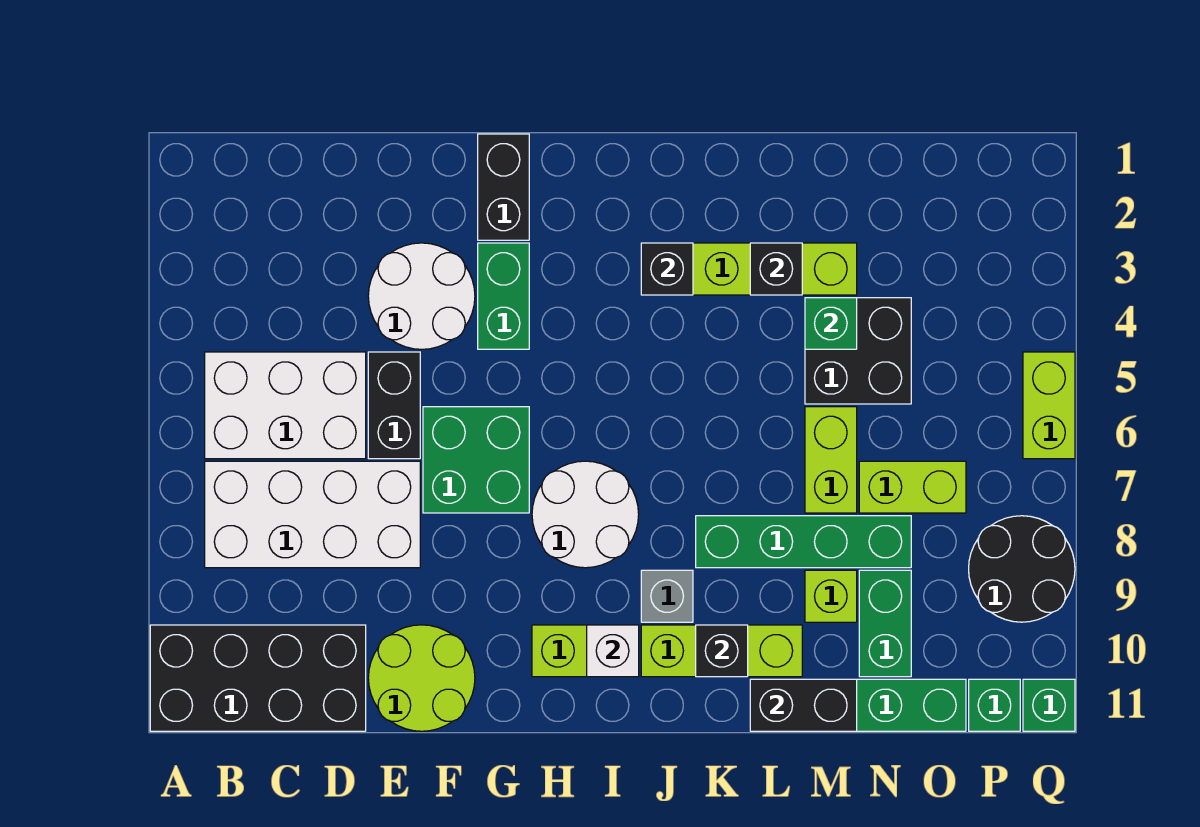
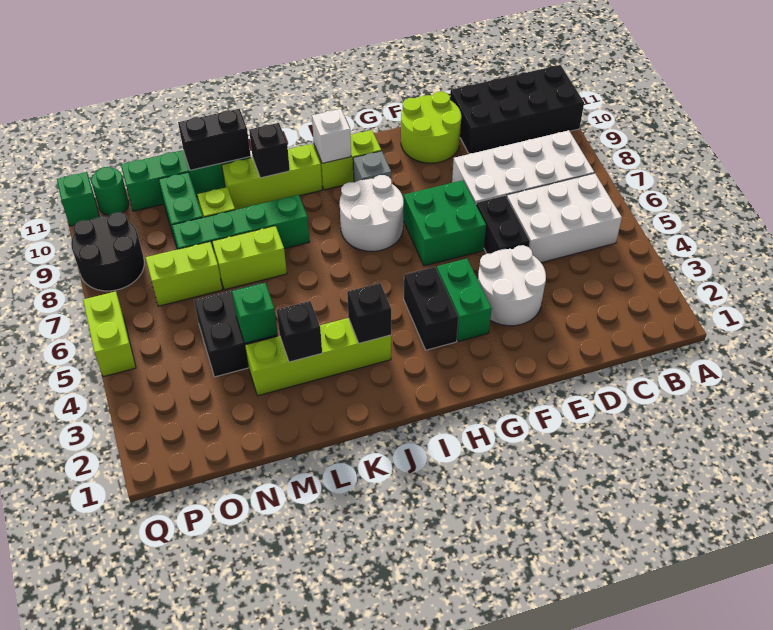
black brick G1:G2 level 1 -> black brick H3:H4 level 1
grey brick J9 level 1 -> grey brick H9 level 1
lime brick M6:M7 level 1 -> lime brick L7:M7 level 1
green brick P11 level 1 -> green round brick P11 level 1

